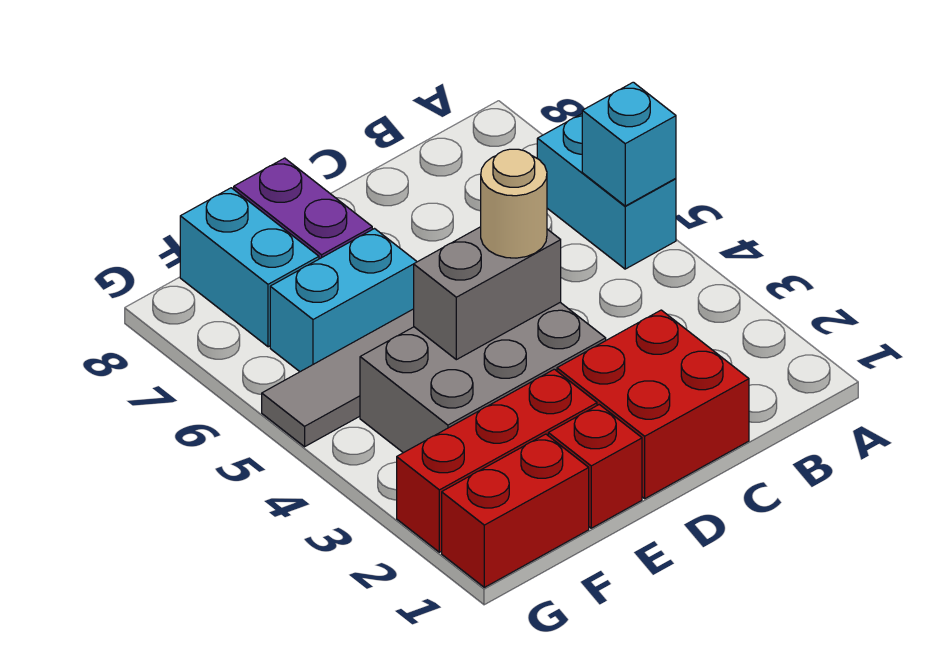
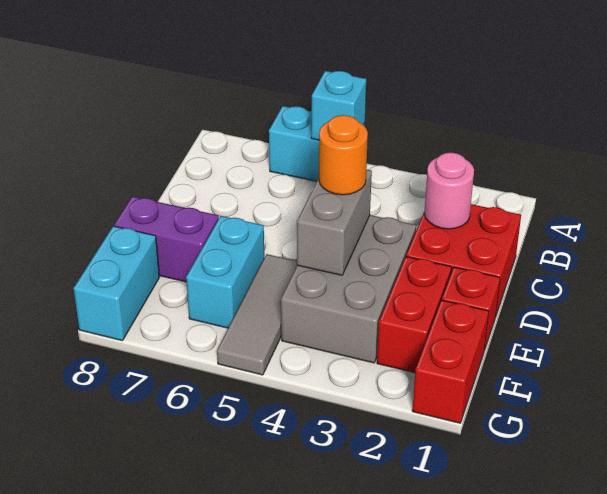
none -> pink round brick C2 level 2
tan round brick D4 level 3 -> orange round brick D4 level 3
red brick E2:G2 level 1 -> red brick E2:F2 level 1
cyan brick F7:F8 level 1 -> cyan brick F8:G8 level 1

